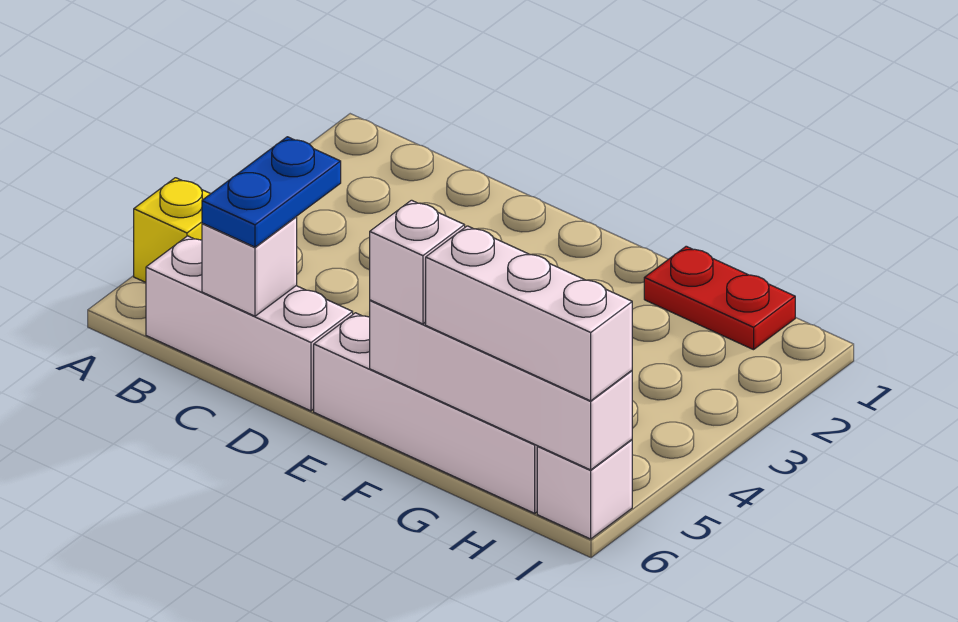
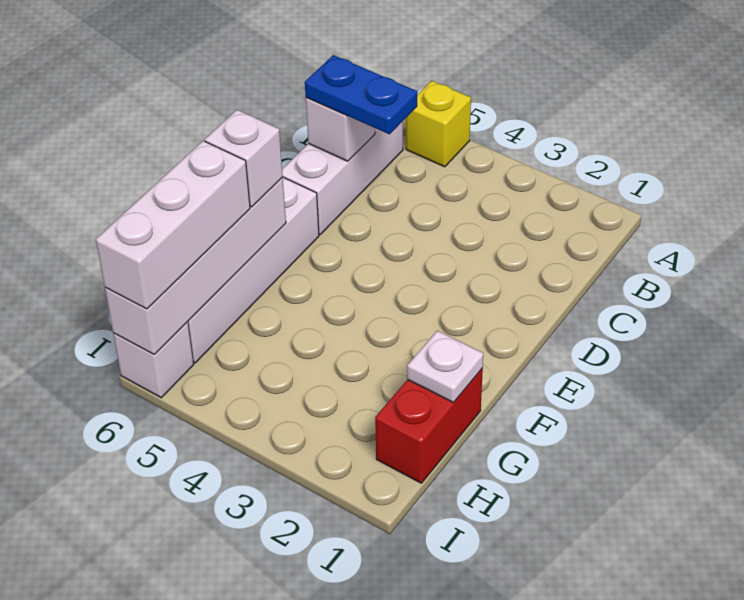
red plate G1:H1 level 1 -> red brick G1:H1 level 1
none -> white plate G1 level 2

